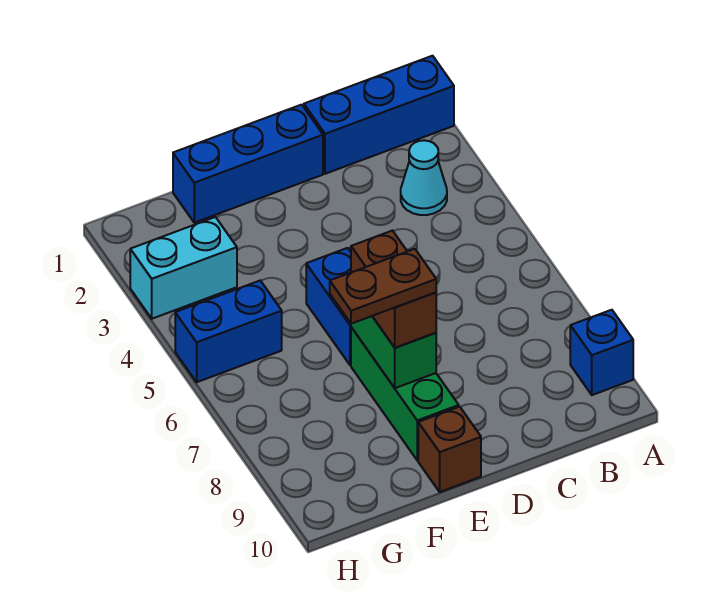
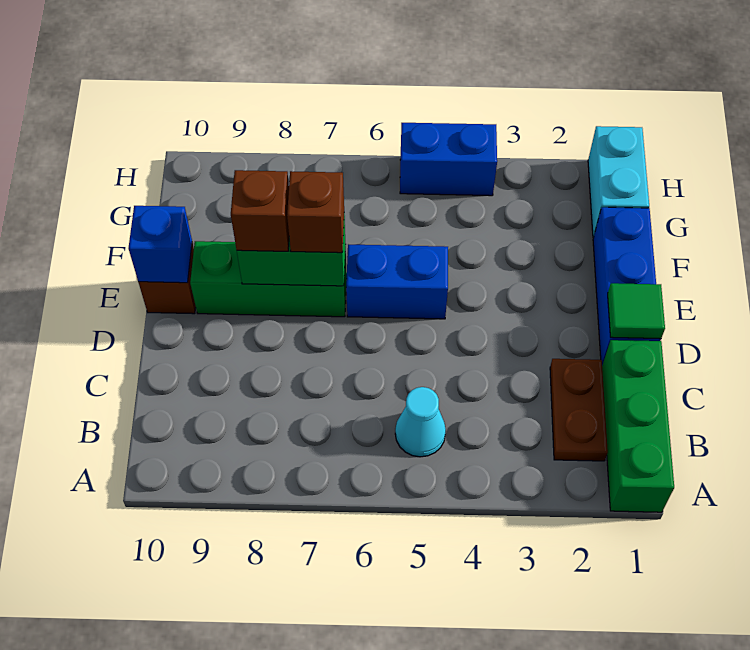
blue brick A1:C1 level 1 -> green brick A1:C1 level 1
blue brick A9 level 1 -> blue brick E10 level 2
cyan cone B3 level 1 -> cyan cone B5 level 1
none -> green tile D1 level 2
brown plate E8:F8 level 4 -> brown plate B2:C2 level 1
cyan brick G3:H3 level 1 -> cyan brick G1:H1 level 1
blue brick G5:H5 level 1 -> blue brick H4:H5 level 1

